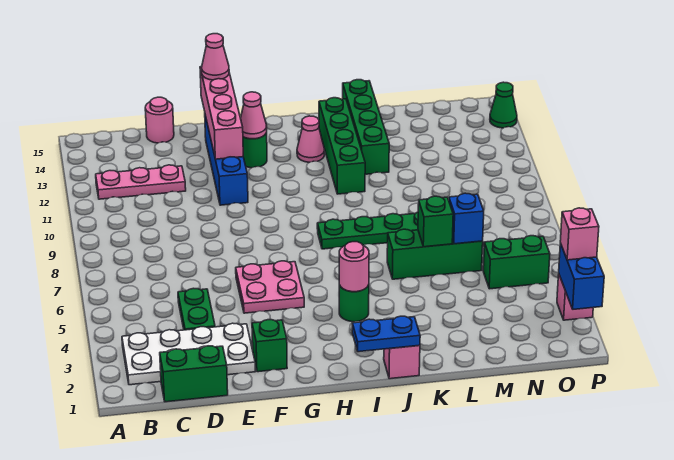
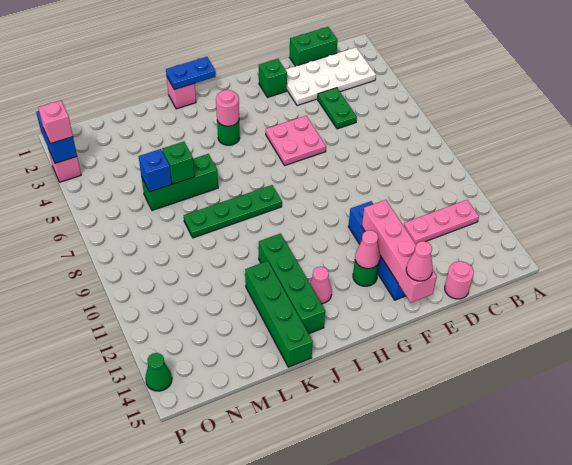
green brick N5:O5 level 1 -> none

